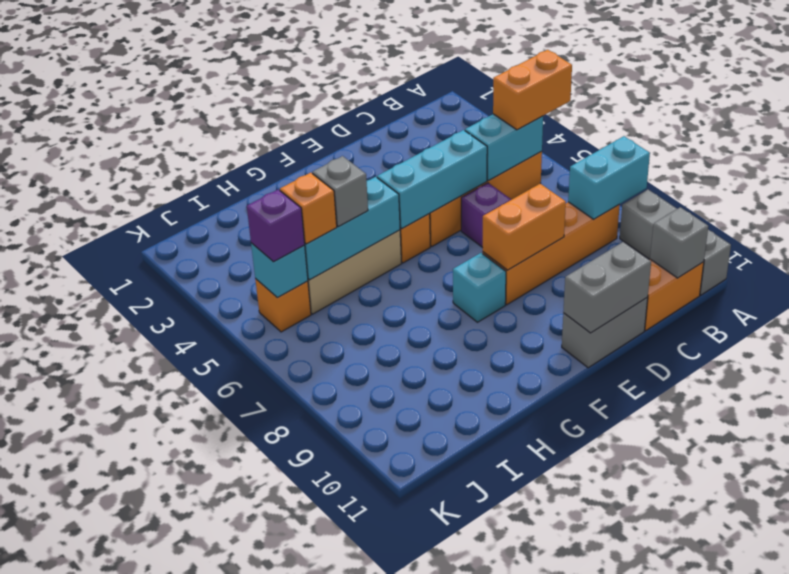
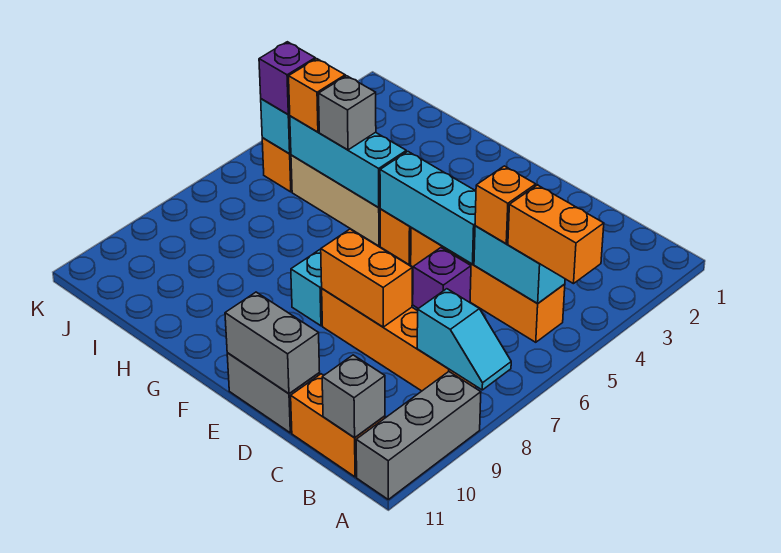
cyan brick A8:B8 level 2 -> cyan slope A8:B8 level 2 top B
none -> orange brick C5 level 3

